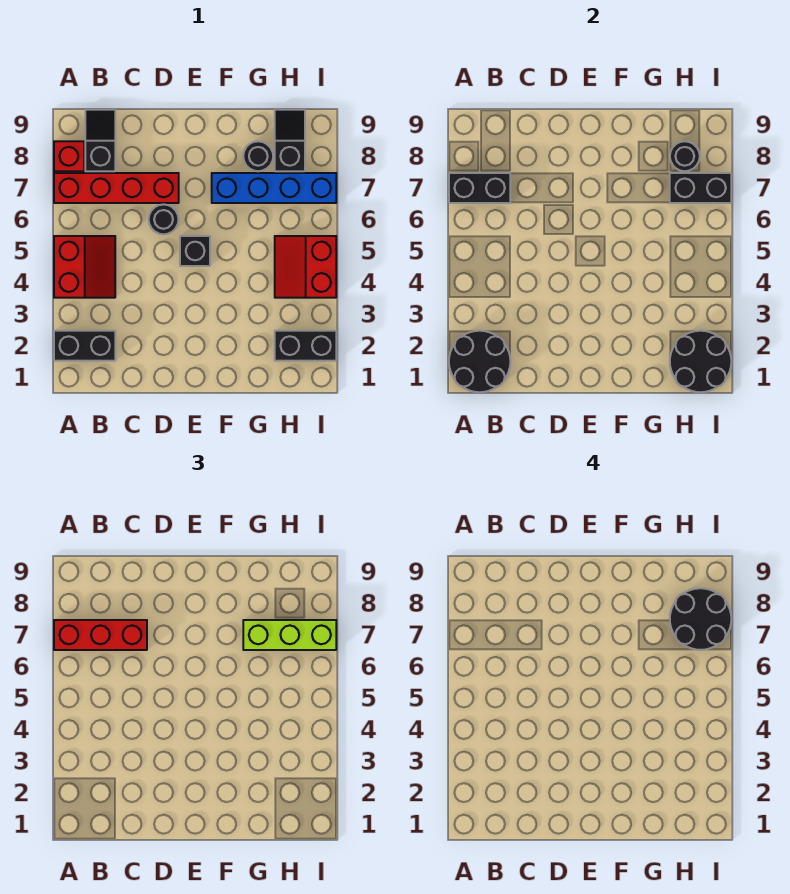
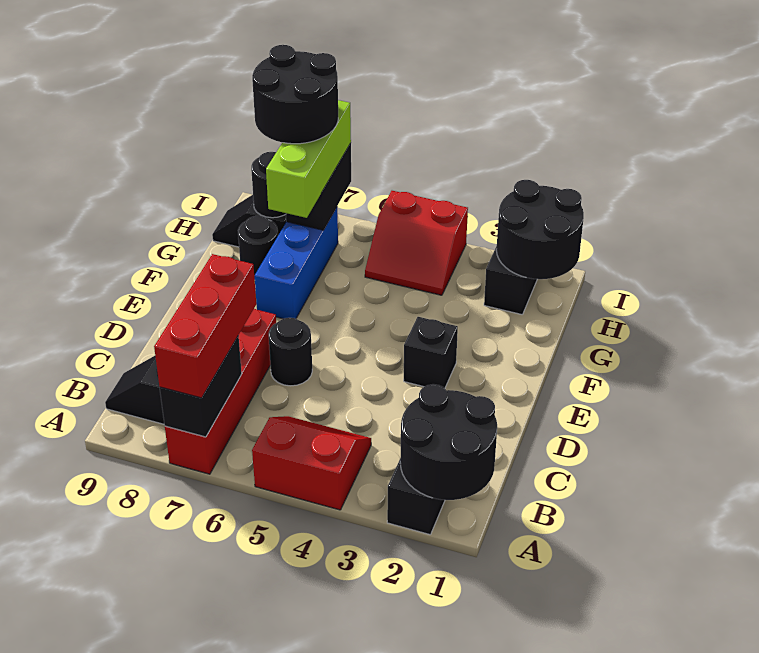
red brick A8 level 1 -> none
black brick E5 level 1 -> black brick E3 level 1
blue brick F7:I7 level 1 -> blue brick F7:H7 level 1

